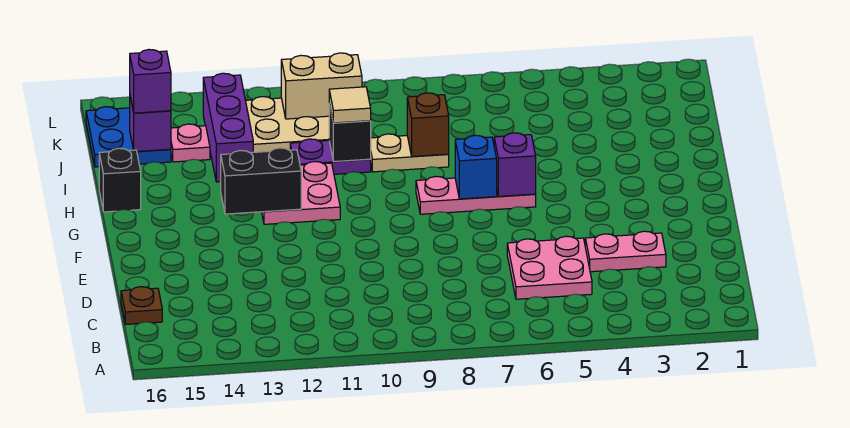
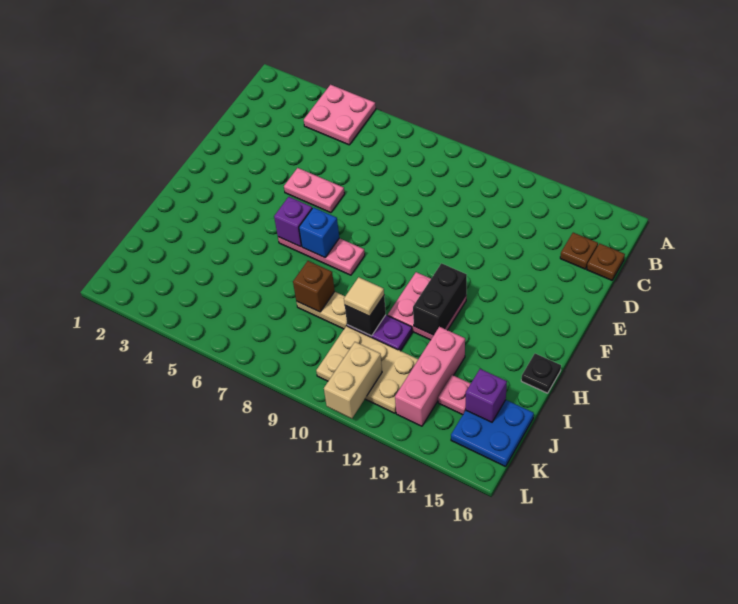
pink plate C5:D6 level 1 -> pink plate A4:B5 level 1
none -> brown plate C15 level 1
pink plate D3:D4 level 1 -> pink plate E5:E6 level 1
black brick G12:G13 level 2 -> black brick G12:H12 level 2
black brick H16 level 1 -> black plate H16 level 1
purple brick I13:K13 level 1 -> pink brick I13:K13 level 1
purple brick J15 level 3 -> none
tan brick K10:K11 level 2 -> tan brick K11:L11 level 2

